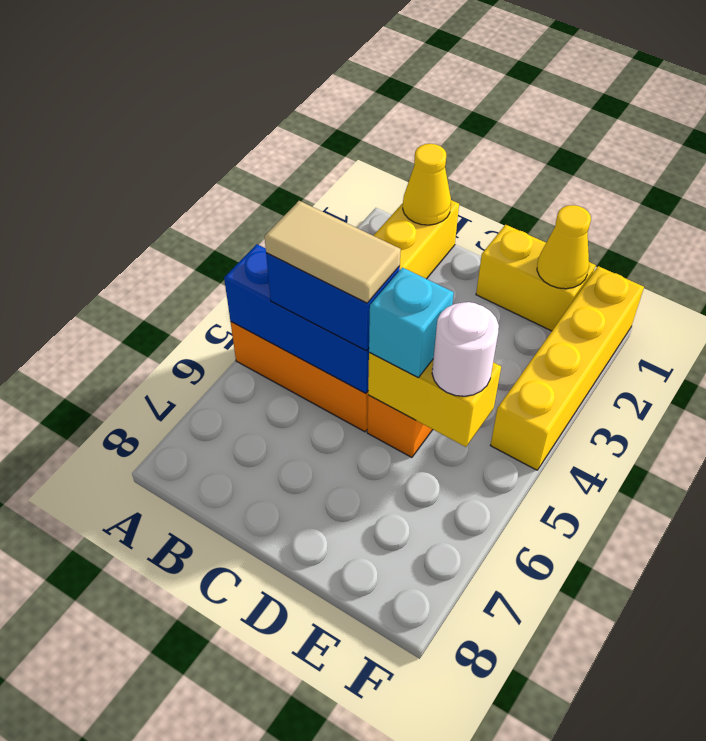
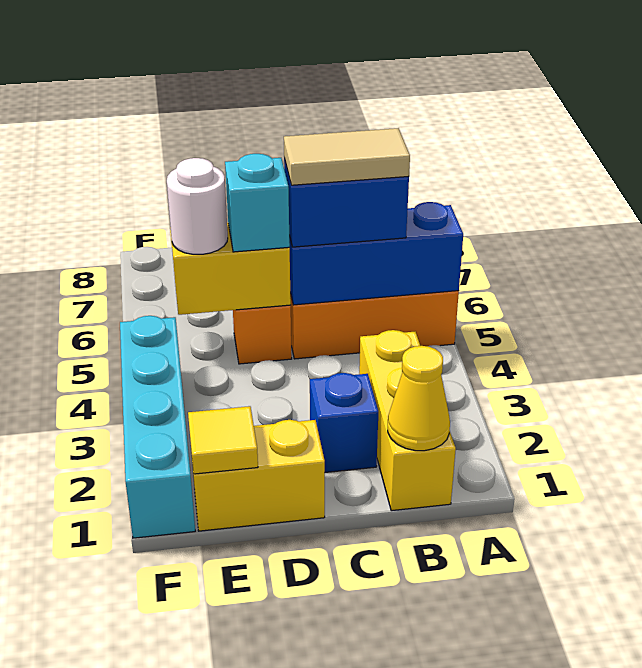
none -> blue brick C2 level 1
yellow cone E1 level 2 -> yellow tile E1 level 2
yellow brick F1:F4 level 1 -> cyan brick F1:F4 level 1

